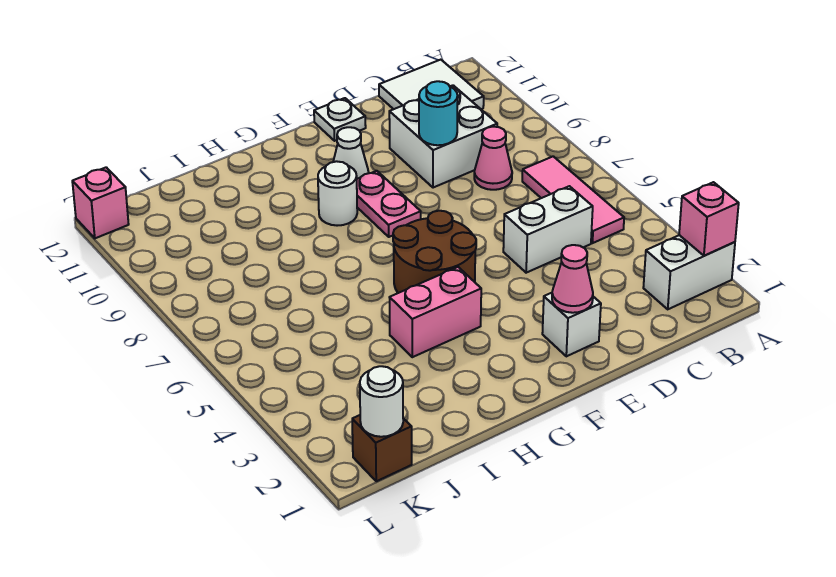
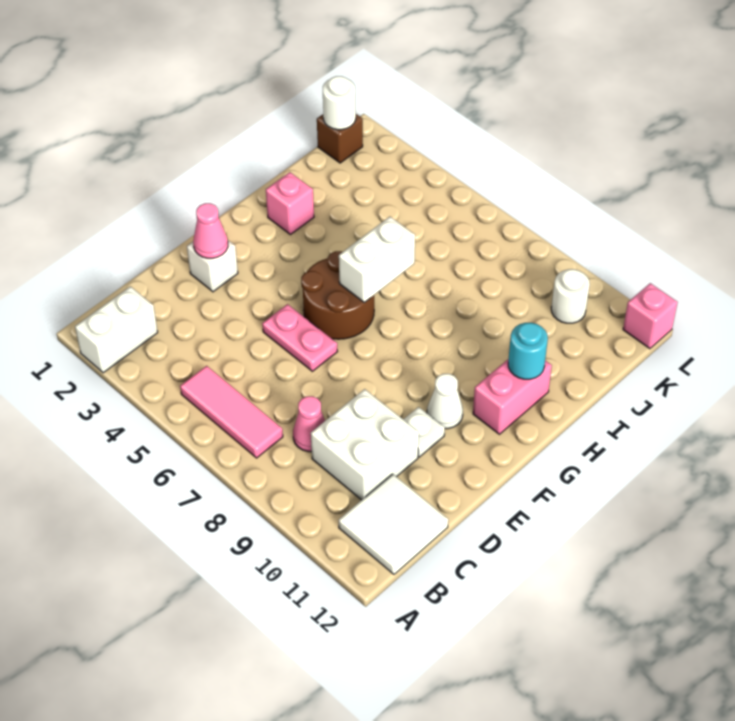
pink brick A2 level 2 -> pink brick H2 level 1
white brick C5:D5 level 1 -> white brick G6:H6 level 2
cyan round brick D9 level 2 -> cyan round brick H11 level 2
white plate E12 level 1 -> white plate E10 level 1
pink plate F8:F9 level 1 -> pink plate E5:E6 level 1
pink brick G4:H4 level 1 -> pink brick G11:H11 level 1
white round brick G9 level 1 -> white round brick K10 level 1

